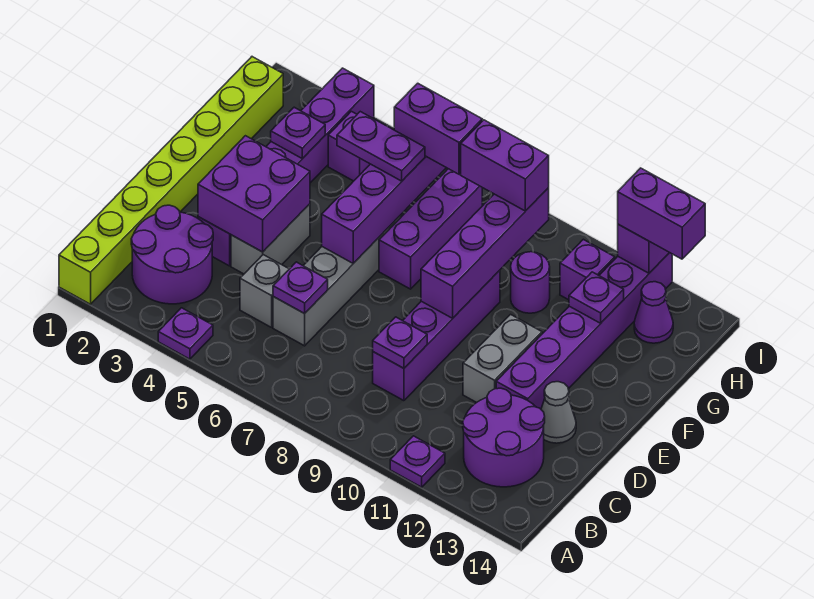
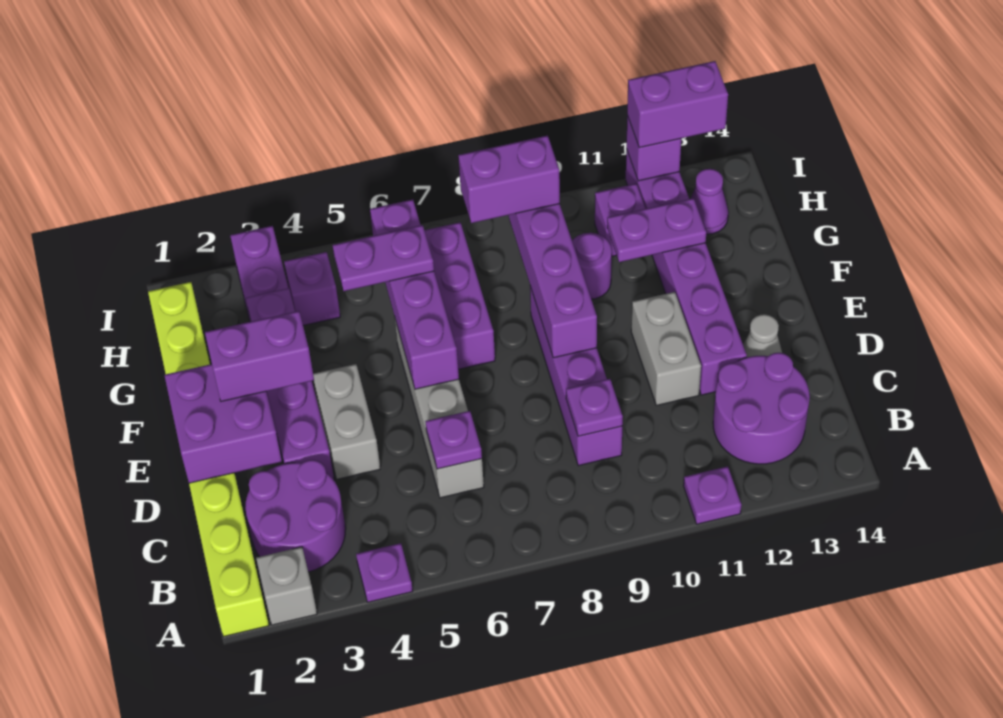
grey brick C5 level 1 -> grey brick A2 level 1
purple brick D3:E4 level 2 -> purple brick D1:E2 level 2
purple plate G12 level 2 -> purple plate G11:G12 level 2
purple brick H6:H7 level 3 -> purple brick E2:E3 level 3

